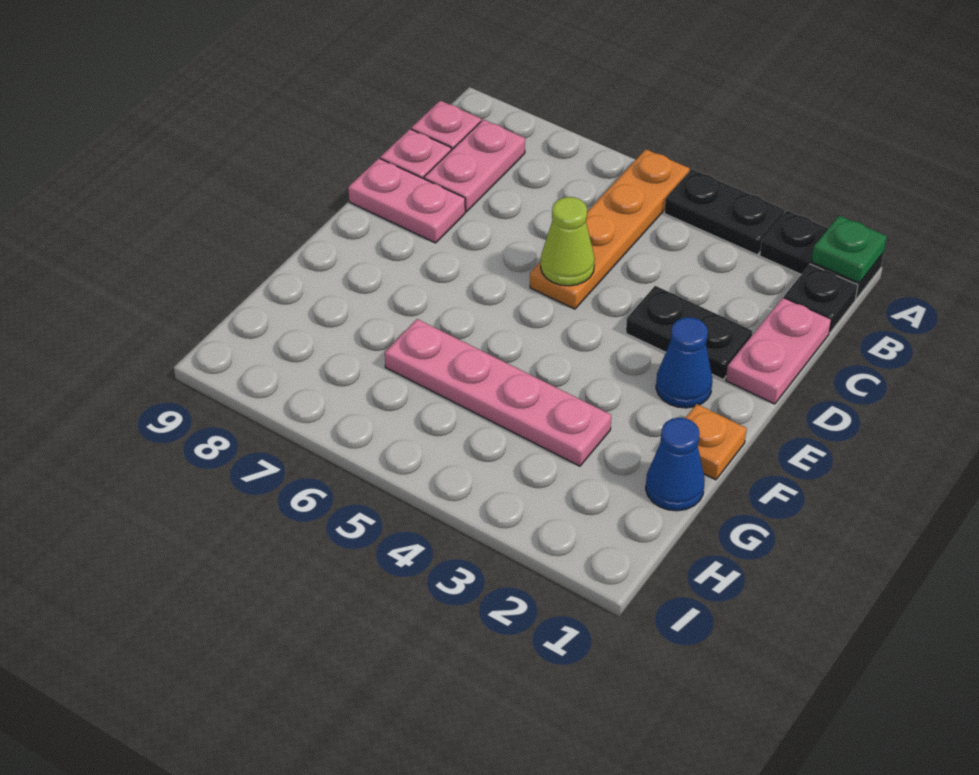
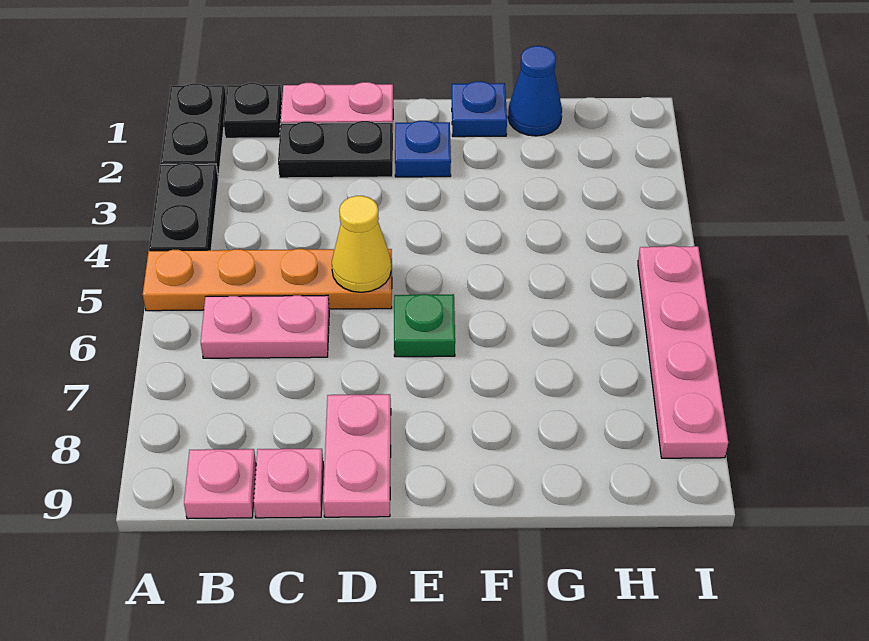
green plate A1 level 2 -> green plate E6 level 1
pink plate B8:C8 level 1 -> pink plate B6:C6 level 1
black plate D2:D3 level 1 -> black plate C2:D2 level 1
lime cone D5 level 2 -> yellow cone D5 level 2
blue cone E2 level 1 -> blue plate E2 level 1
orange plate F1 level 1 -> blue plate F1 level 1
pink plate G3:G6 level 1 -> pink plate I5:I8 level 1

